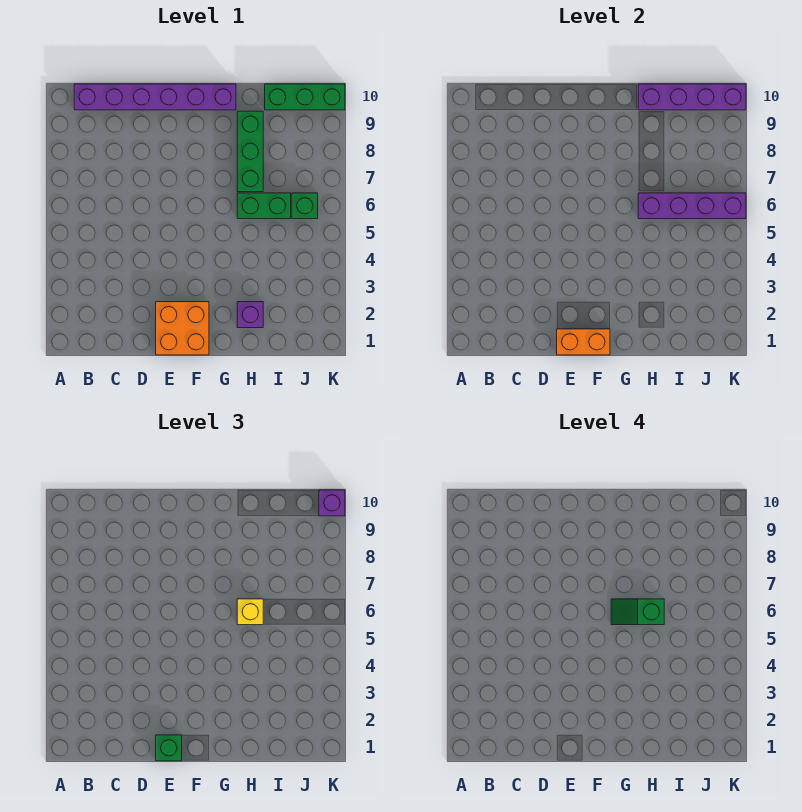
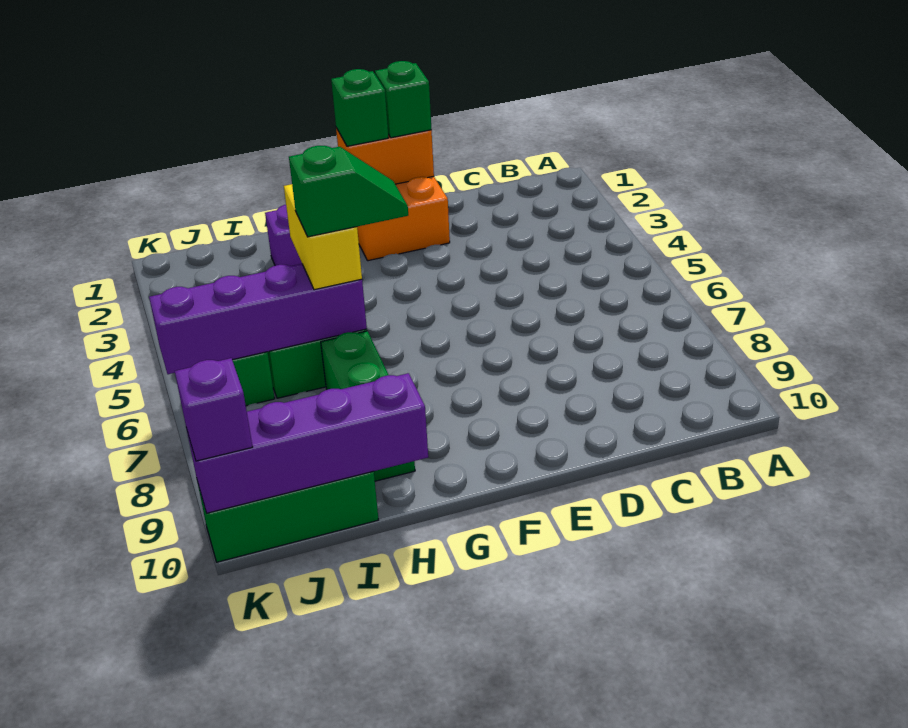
purple brick B10:G10 level 1 -> none
none -> green brick F1 level 3
yellow brick H6 level 3 -> yellow brick H5:H6 level 3

